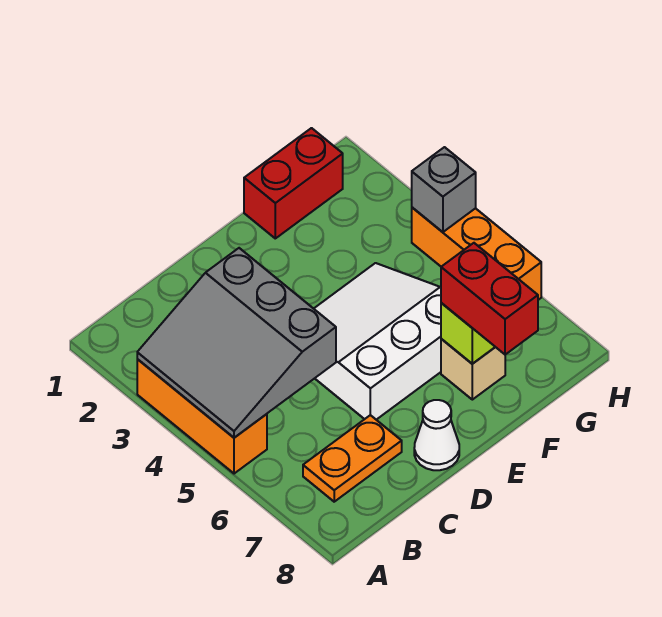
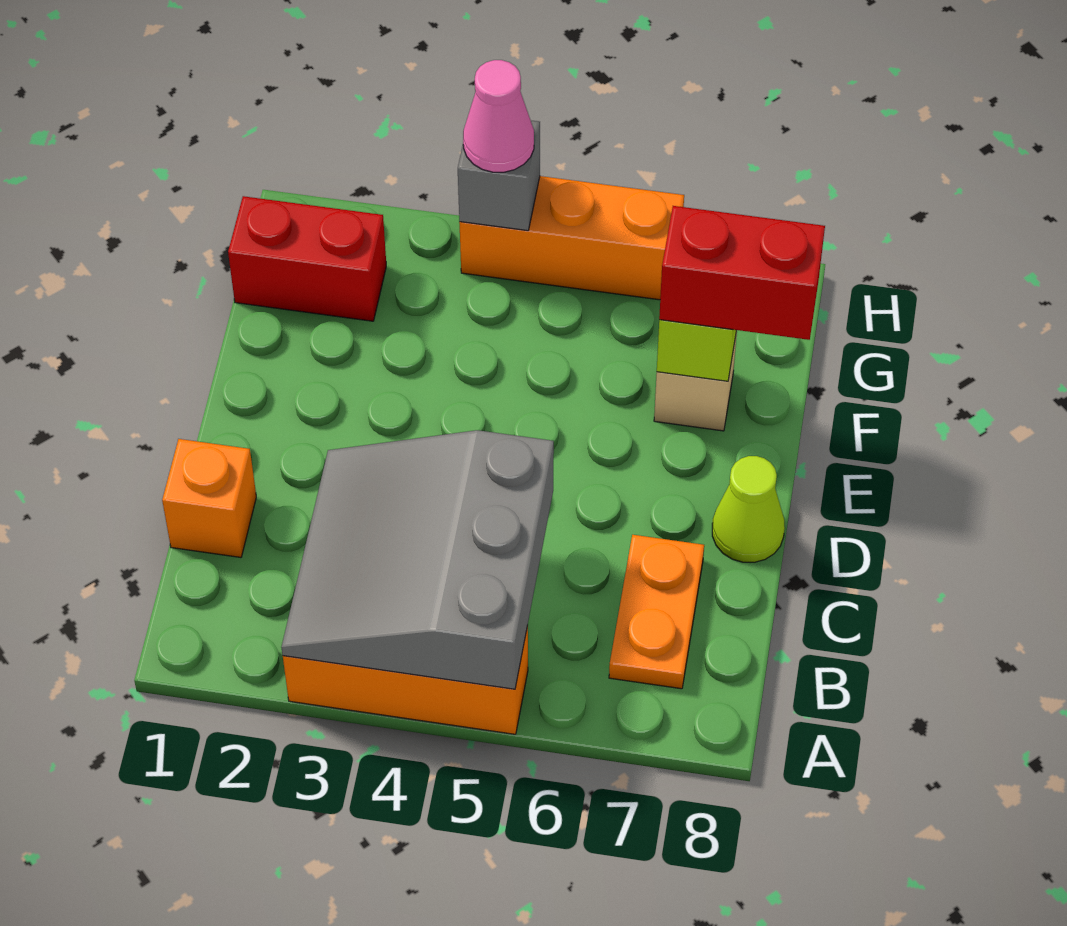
grey slope A3:C5 level 2 top C -> grey slope A3:C5 level 2 top 5
none -> orange brick C1 level 1
white slope D4:F6 level 1 top 6 -> none
white cone D8 level 1 -> lime cone D8 level 1
red brick F1:G1 level 1 -> red brick G1:G2 level 1
none -> pink cone H4 level 3

